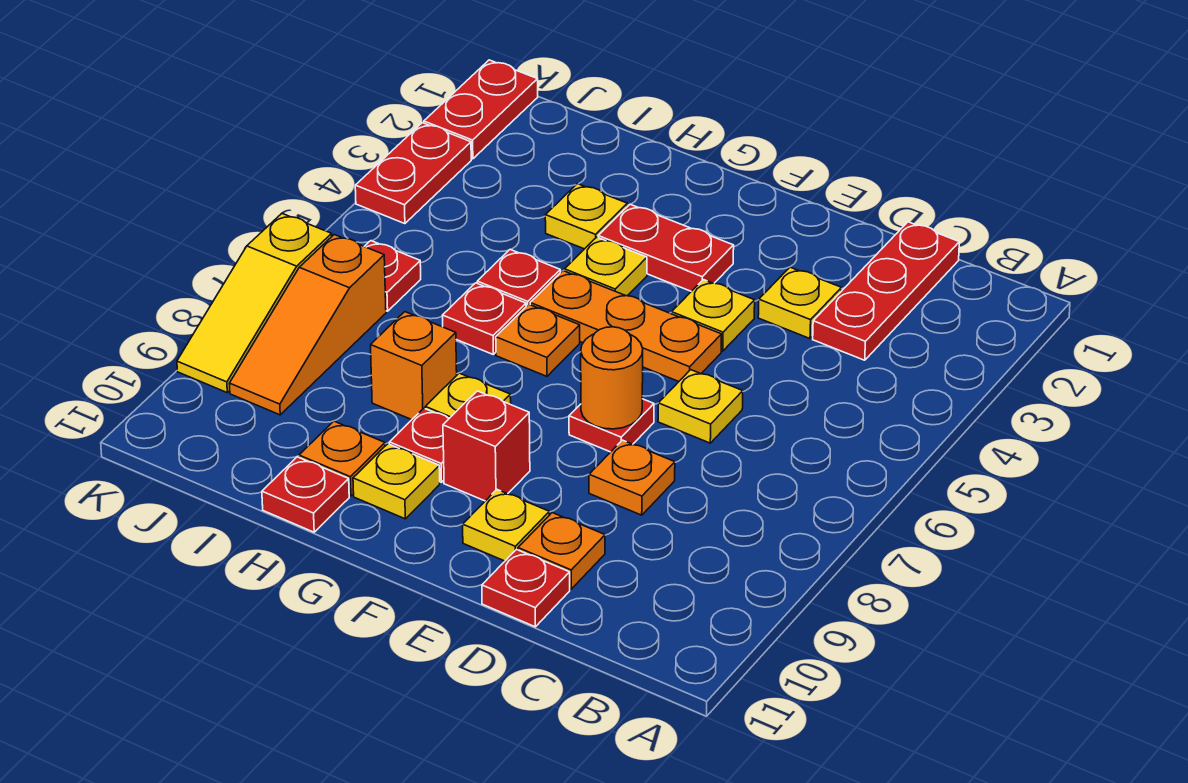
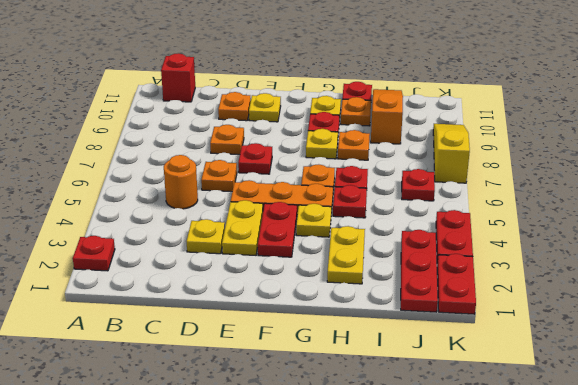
red plate C1:C3 level 1 -> red plate J1:J3 level 1
yellow plate D6 level 1 -> orange plate D6 level 1
red plate D11 level 1 -> red plate A2 level 1
yellow plate E4 level 1 -> yellow plate E3:E4 level 1
orange round brick E7 level 2 -> orange round brick C5 level 1
red plate F3:G3 level 1 -> red plate F3:F4 level 1
red brick F9 level 1 -> red brick B11 level 1
yellow plate H3 level 1 -> yellow plate H2:H3 level 1
orange brick H8 level 1 -> orange plate H8 level 1
orange slope J7:J9 level 1 top 7 -> orange slope I9:I11 level 1 top 9

